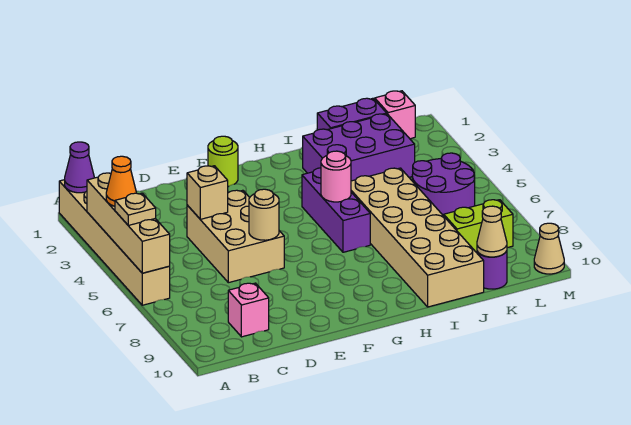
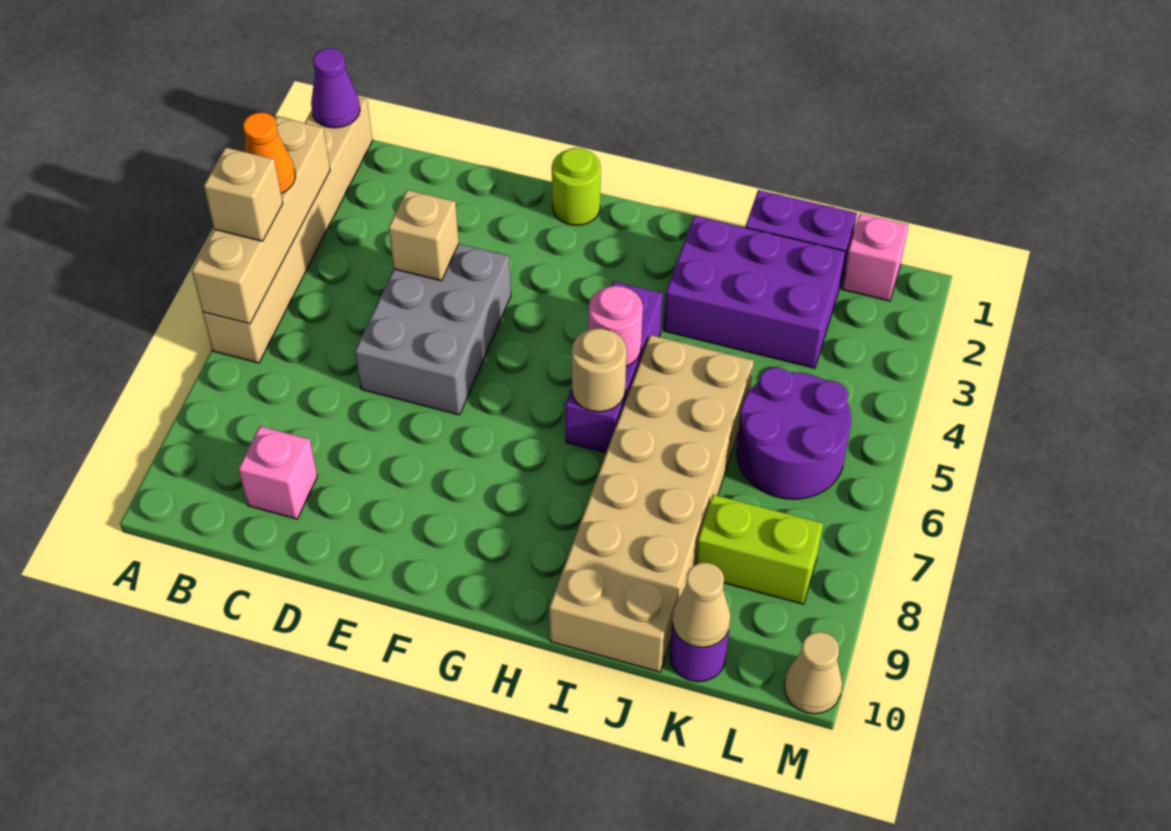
tan plate A5 level 3 -> tan brick A5 level 3
tan brick D4:E6 level 1 -> grey brick D4:E6 level 1
tan round brick E6 level 2 -> tan round brick H6 level 2

